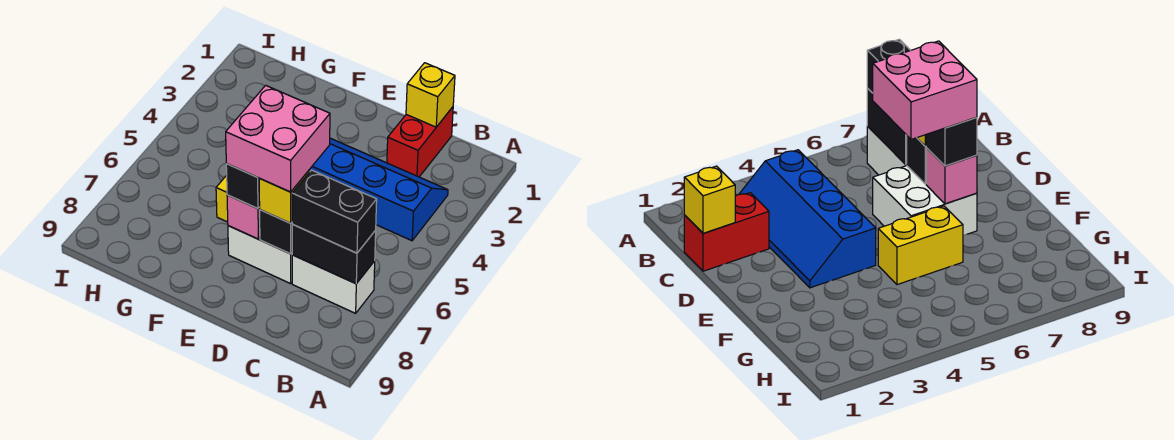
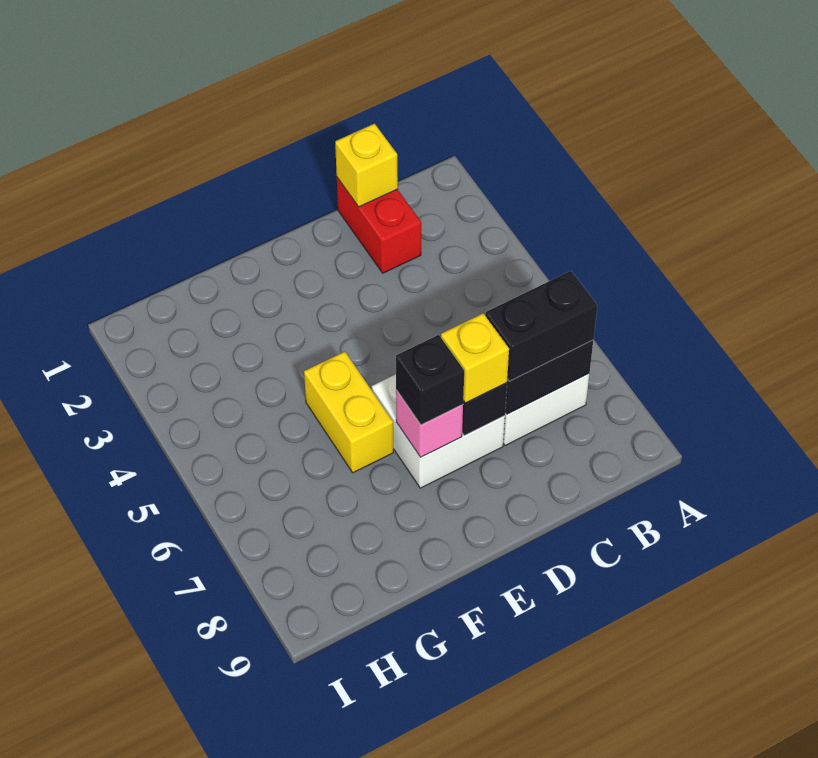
blue slope B3:E4 level 1 top 4 -> none
pink brick D6:E7 level 4 -> none

